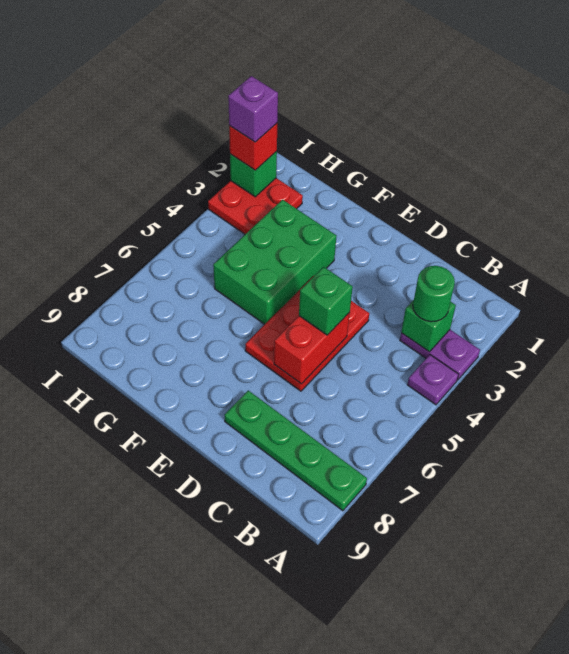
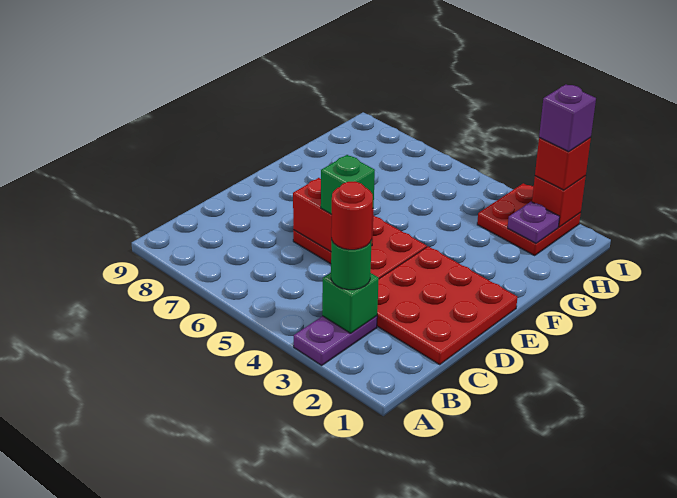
purple plate A4 level 1 -> purple plate H2 level 2
green plate A8:D8 level 1 -> none
none -> red round brick B3 level 4
none -> red plate C1:E3 level 1
green brick F3:G5 level 1 -> none
green brick I2 level 2 -> red brick I2 level 2

